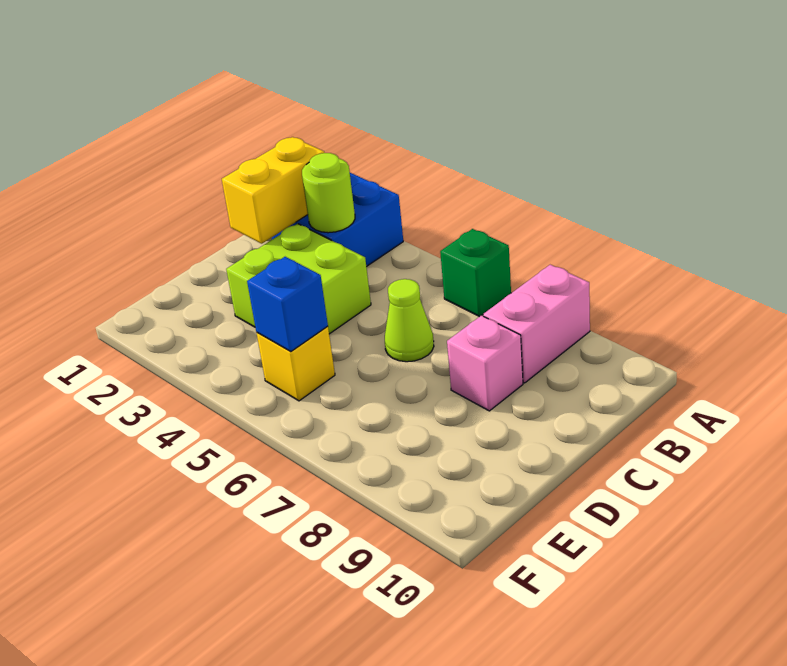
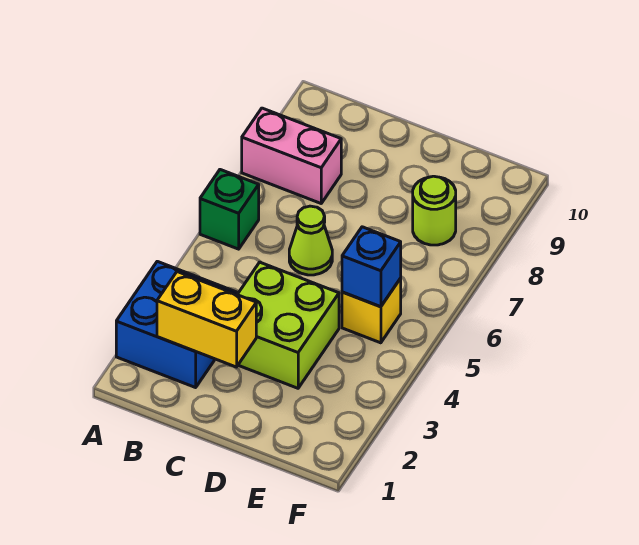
lime round brick B3 level 2 -> lime round brick E8 level 1
pink brick C8 level 1 -> none

